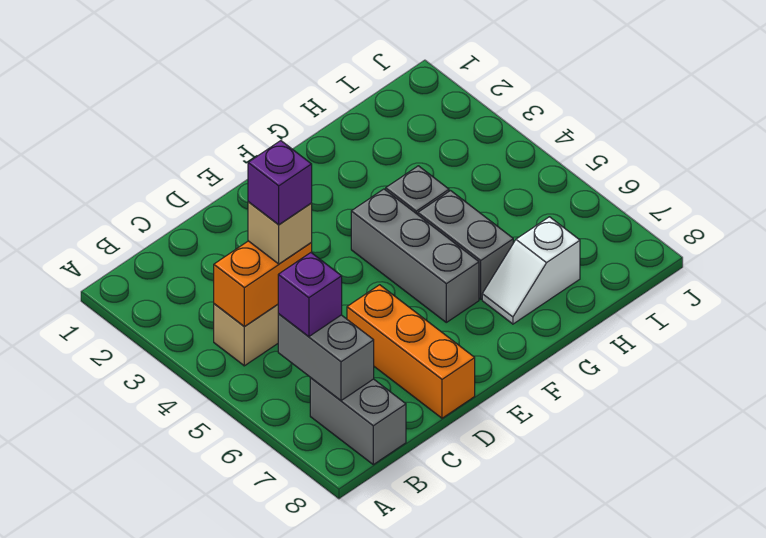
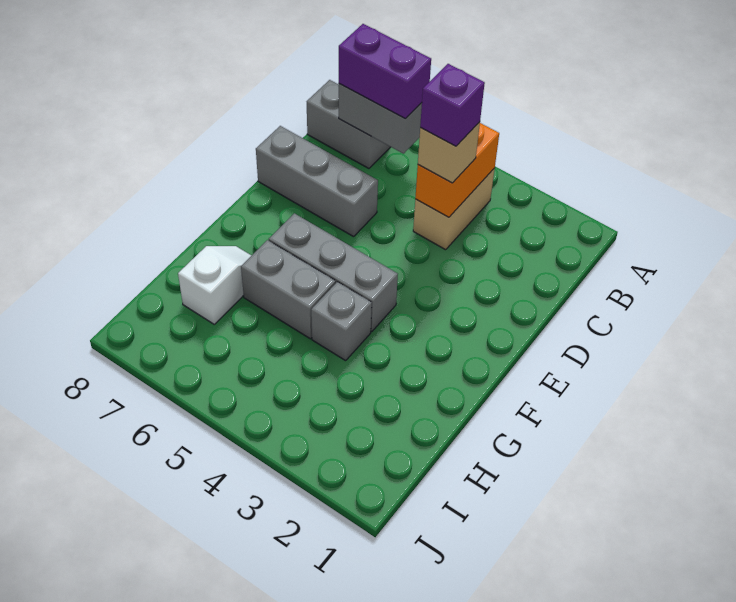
purple brick B6 level 3 -> purple brick B6:B7 level 3
orange brick D6:D8 level 1 -> grey brick D6:D8 level 1

